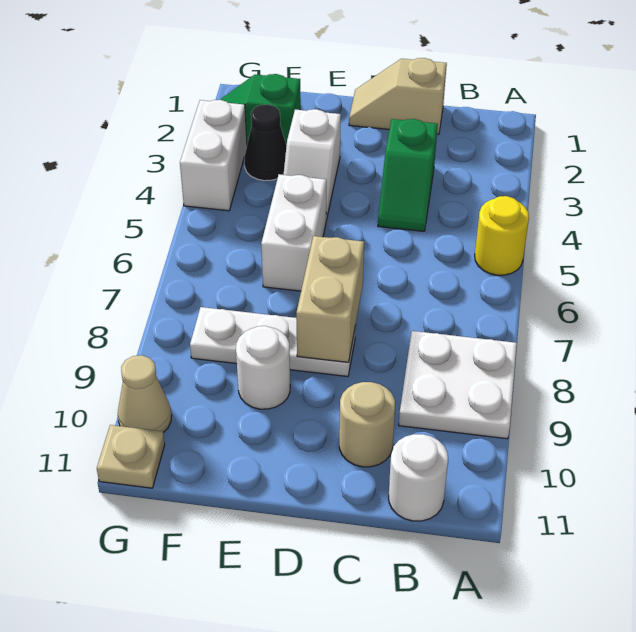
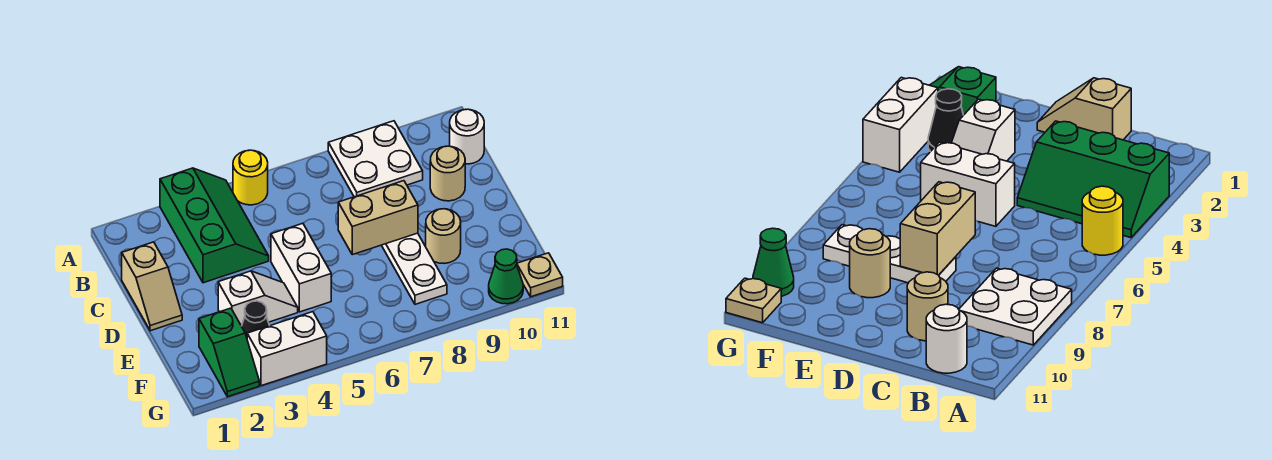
green slope C3:C4 level 1 top 3 -> green slope A3:C4 level 1 top 3
white brick E5:E6 level 1 -> white brick D5:E5 level 1
white round brick E9 level 1 -> tan round brick E9 level 1
tan cone G10 level 1 -> green cone G10 level 1

